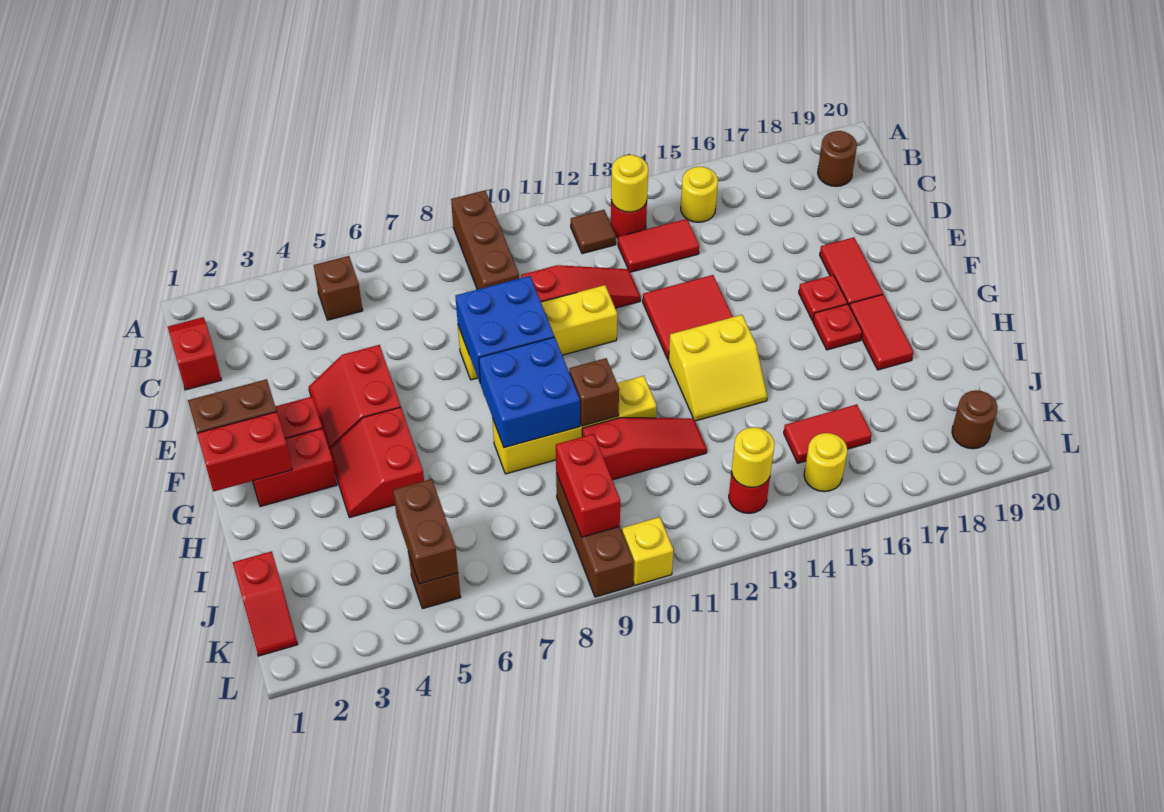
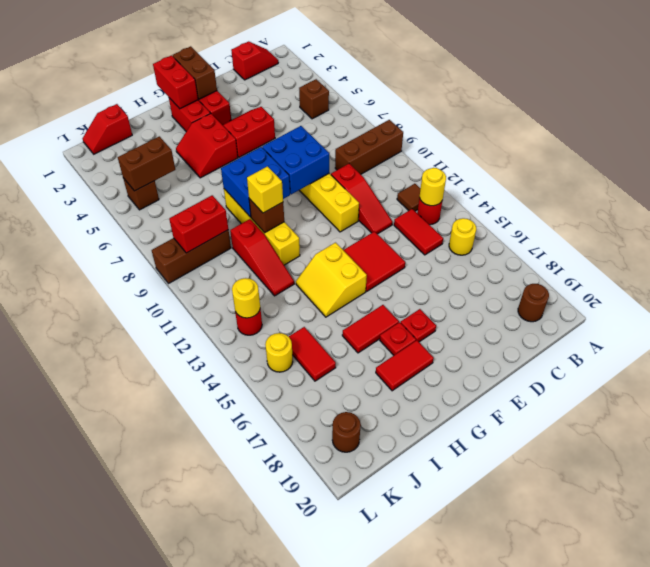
red tile E18:F18 level 1 -> red tile G16:H16 level 1
red slope G4:H5 level 1 top 5 -> red slope G4:H5 level 1 top G
yellow brick L10 level 1 -> yellow brick H10 level 3

